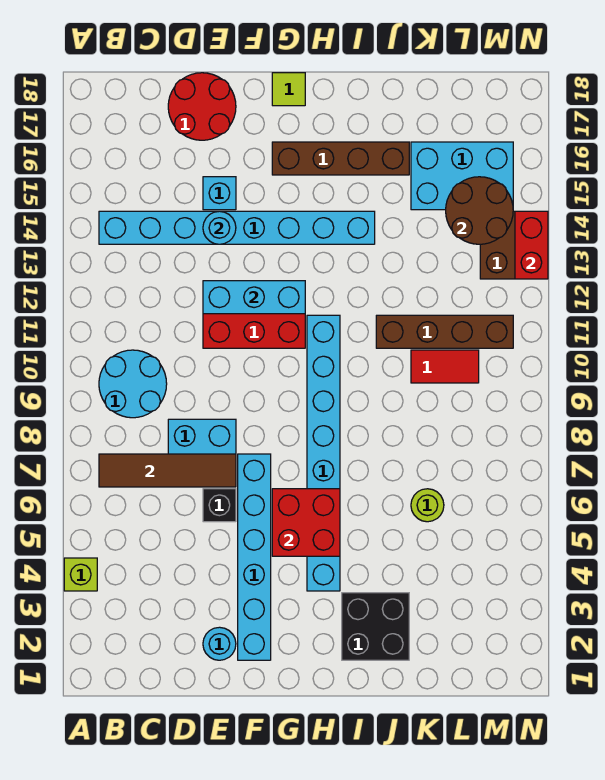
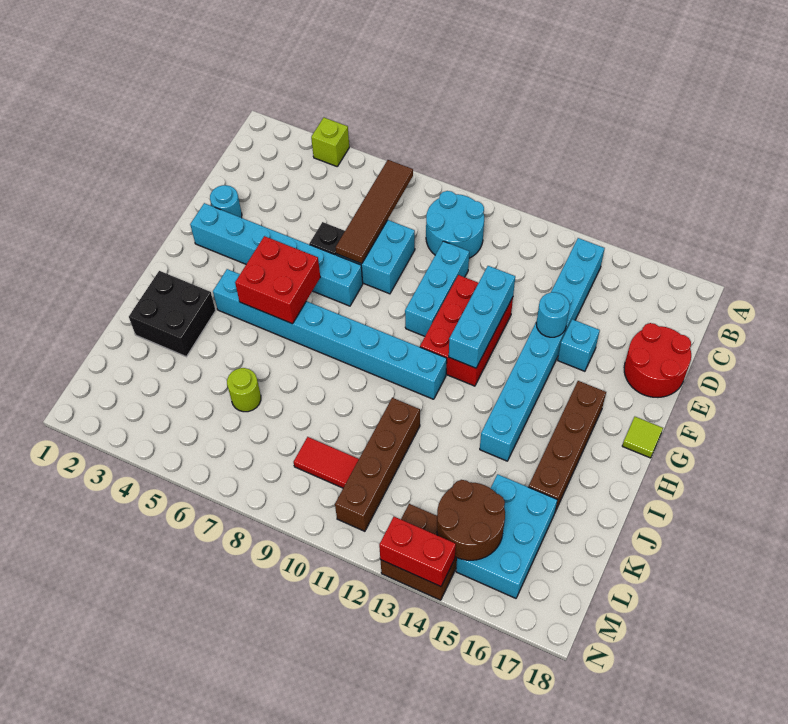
none -> cyan brick D10:F10 level 1
red tile K10:L10 level 1 -> red tile L9:L10 level 1

